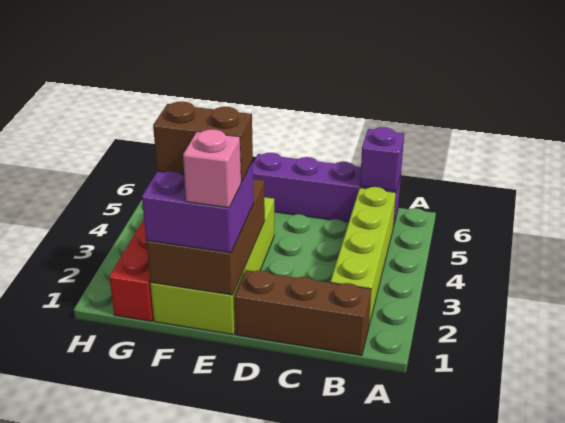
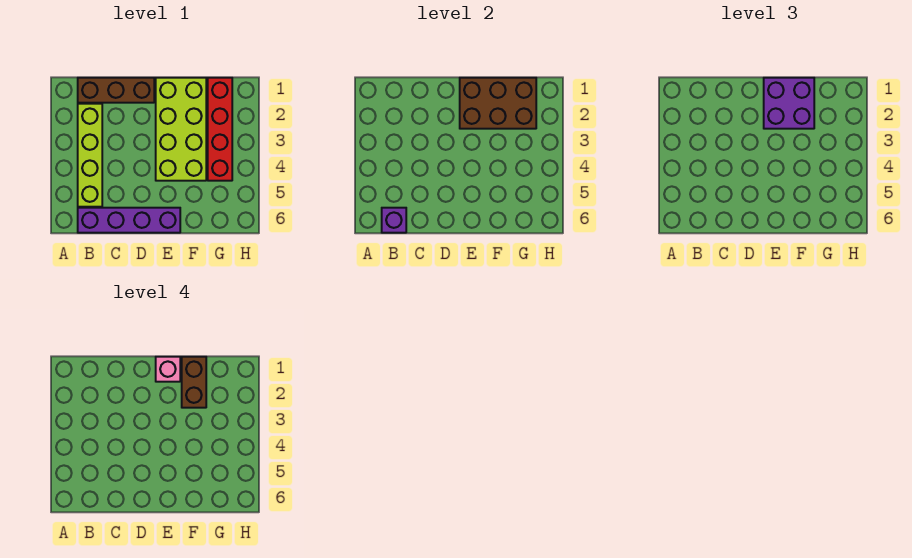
brown brick E1:F3 level 2 -> brown brick E1:G2 level 2
brown brick E2:F2 level 4 -> brown brick F1:F2 level 4

